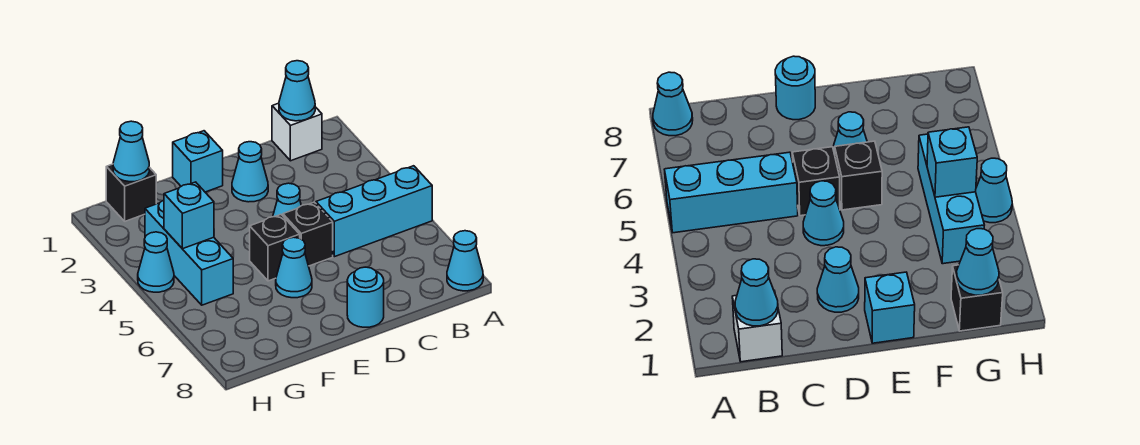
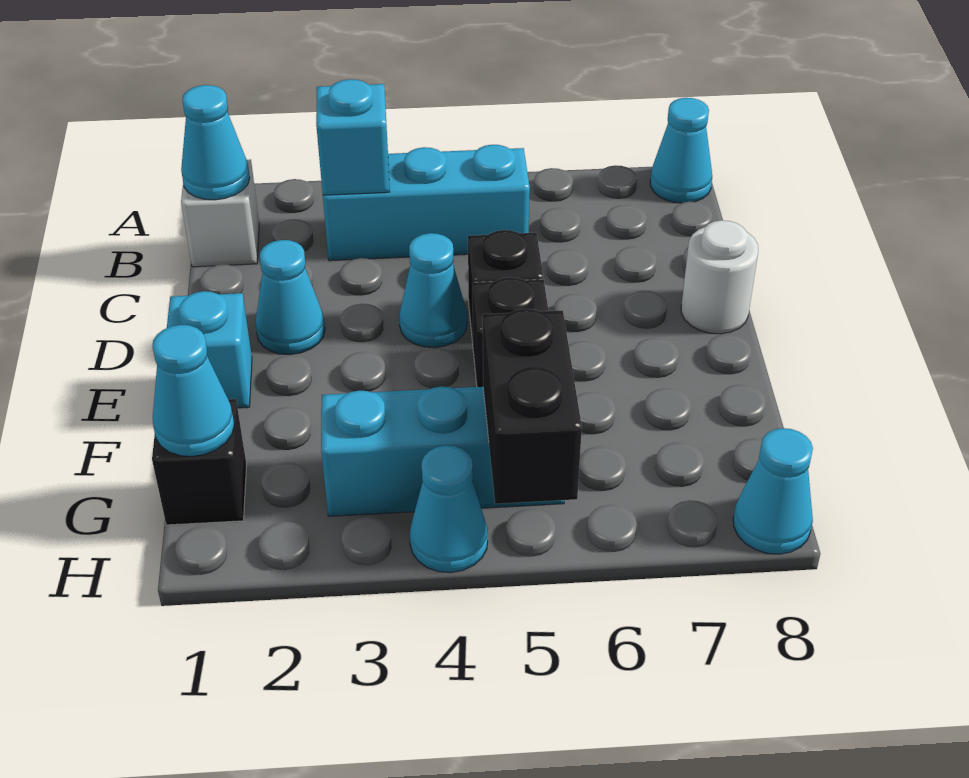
cyan brick A5:C5 level 1 -> cyan brick B3:B5 level 1
cyan round brick D8 level 1 -> white round brick D8 level 1
cyan cone E6 level 1 -> cyan cone H8 level 1
cyan brick G4 level 2 -> cyan brick B3 level 2
none -> black brick G5:H5 level 2

